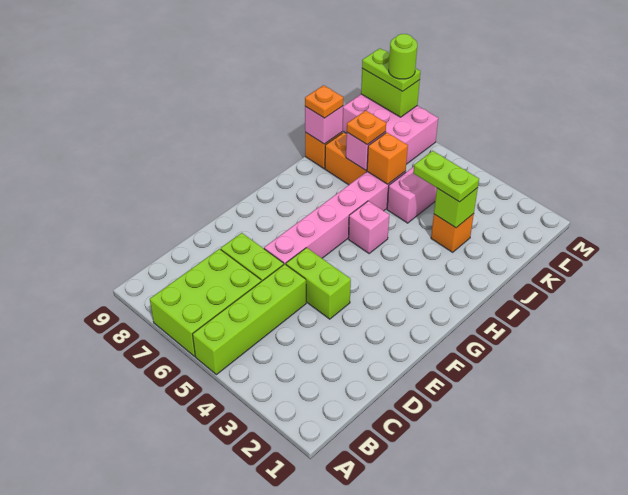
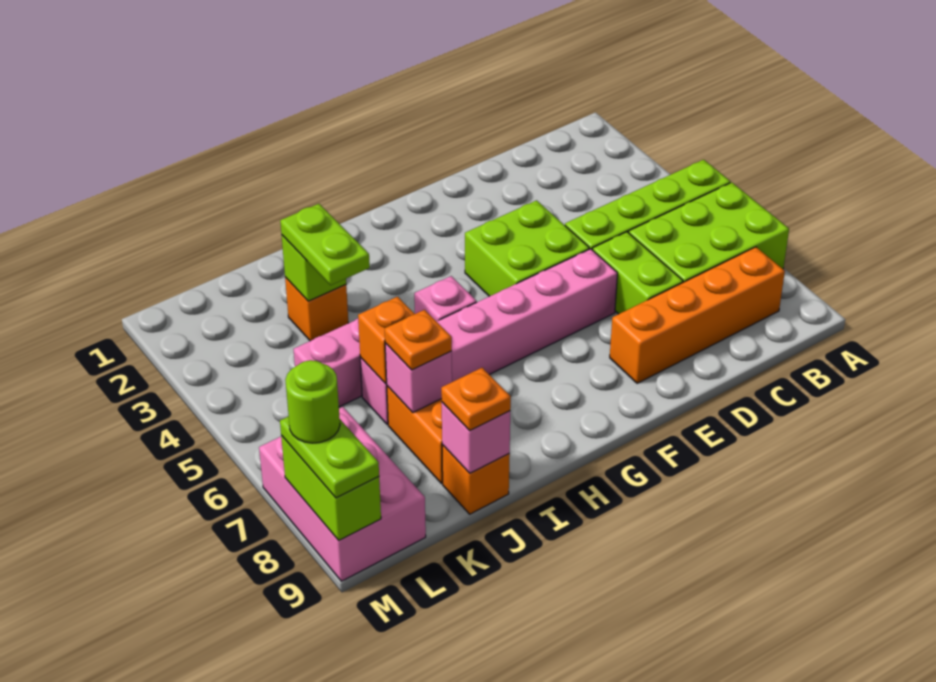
none -> orange brick B8:E8 level 1
lime brick E4:E5 level 1 -> lime brick E4:F5 level 1

